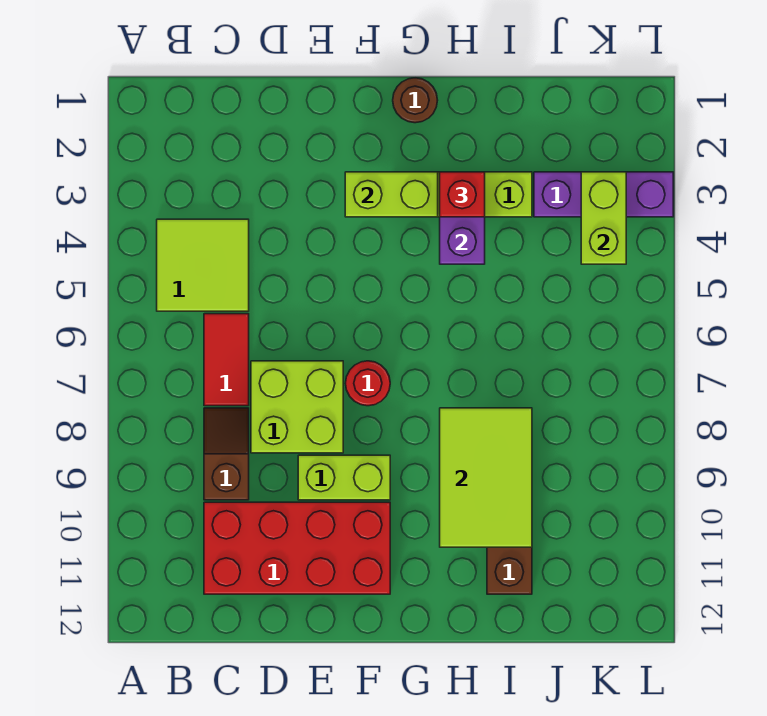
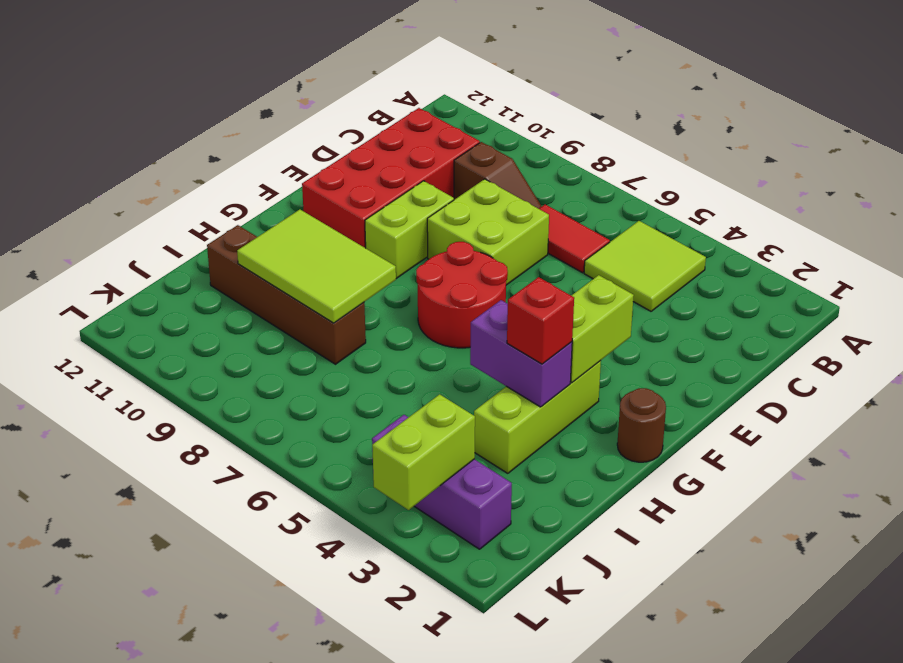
red round brick F7 level 1 -> red round brick F6:G7 level 1
purple brick J3:L3 level 1 -> purple brick K2:K4 level 1
lime brick K3:K4 level 2 -> lime brick K3:L3 level 2

